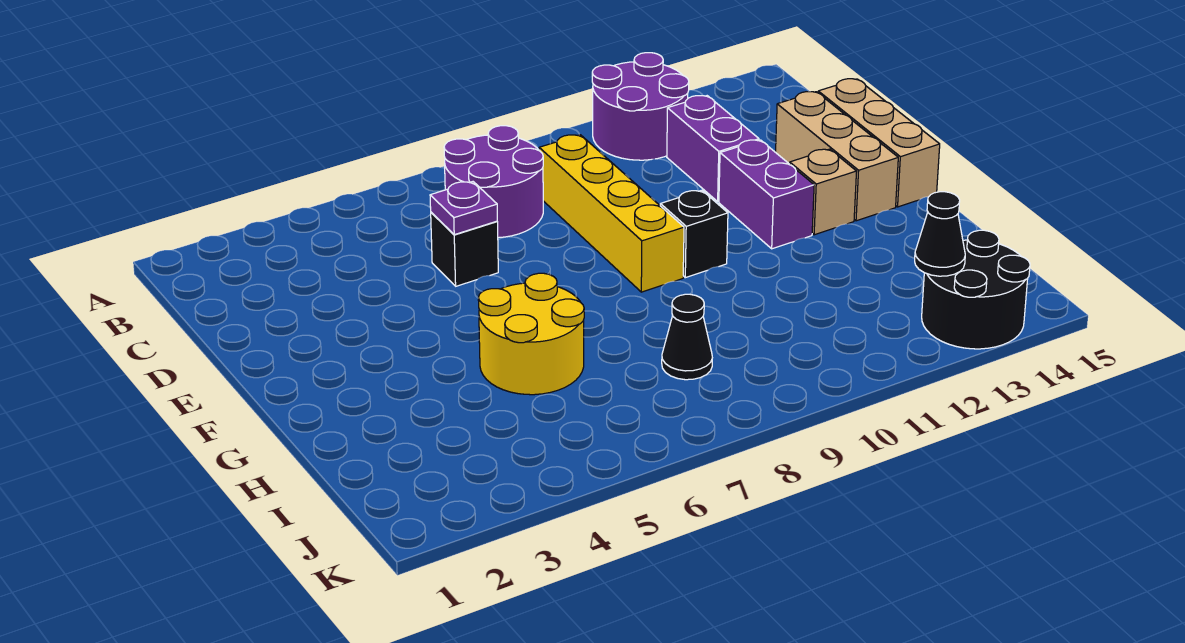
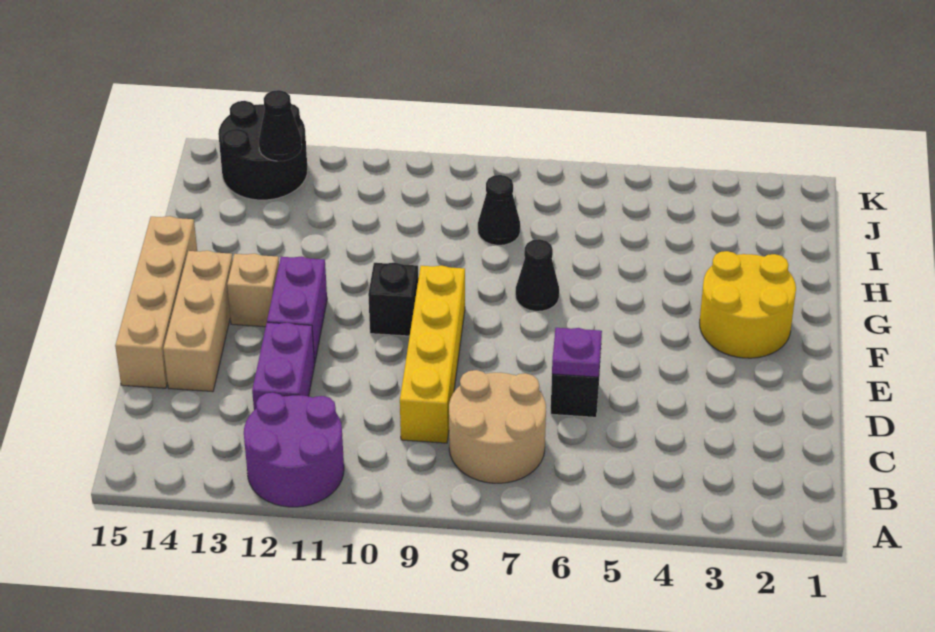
purple round brick B7:C8 level 1 -> tan round brick B7:C8 level 1
tan brick D15:F15 level 1 -> tan brick D15:G15 level 1
yellow round brick G5:H6 level 1 -> yellow round brick F2:G3 level 1
none -> black cone G7 level 1

